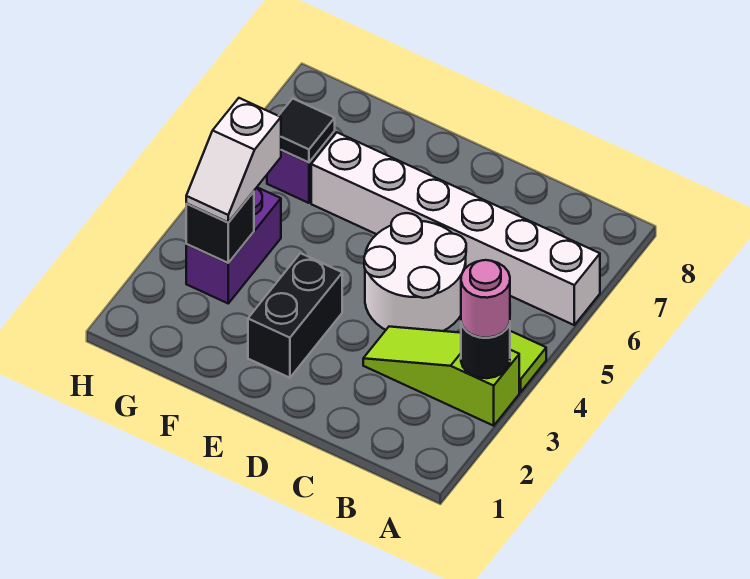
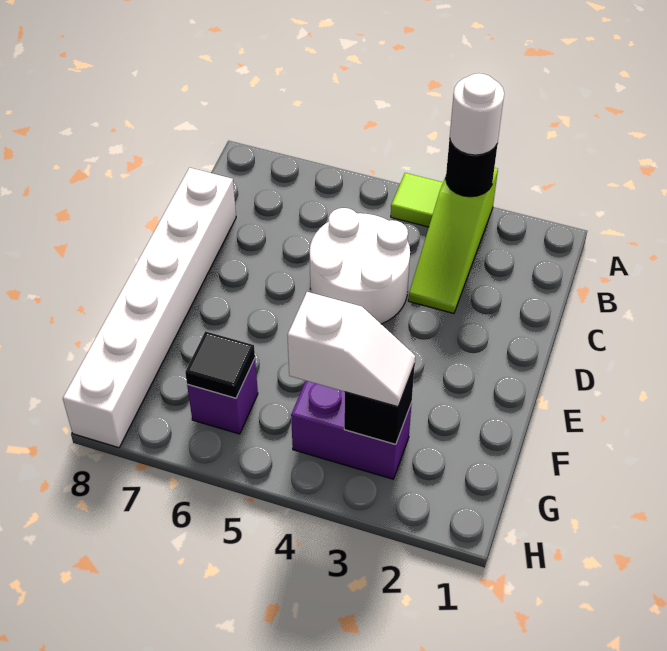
pink round brick A3 level 3 -> white round brick A3 level 3
white brick A6:F6 level 1 -> white brick C8:H8 level 1
black brick E2:E3 level 1 -> none

